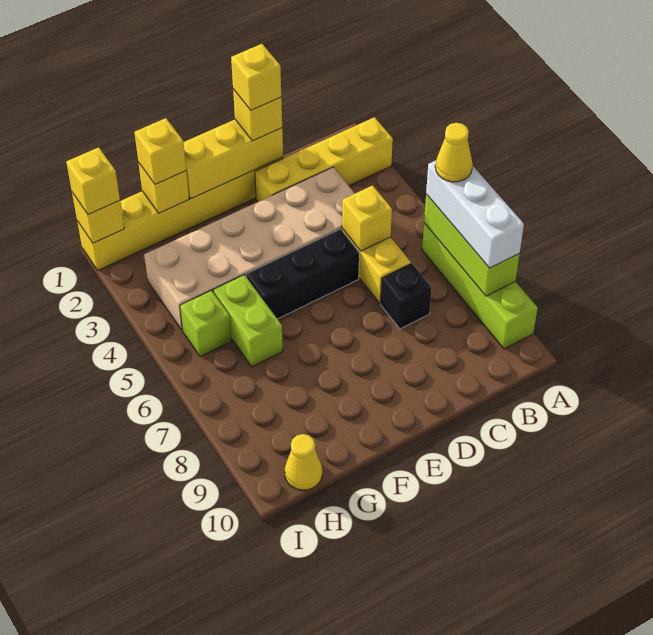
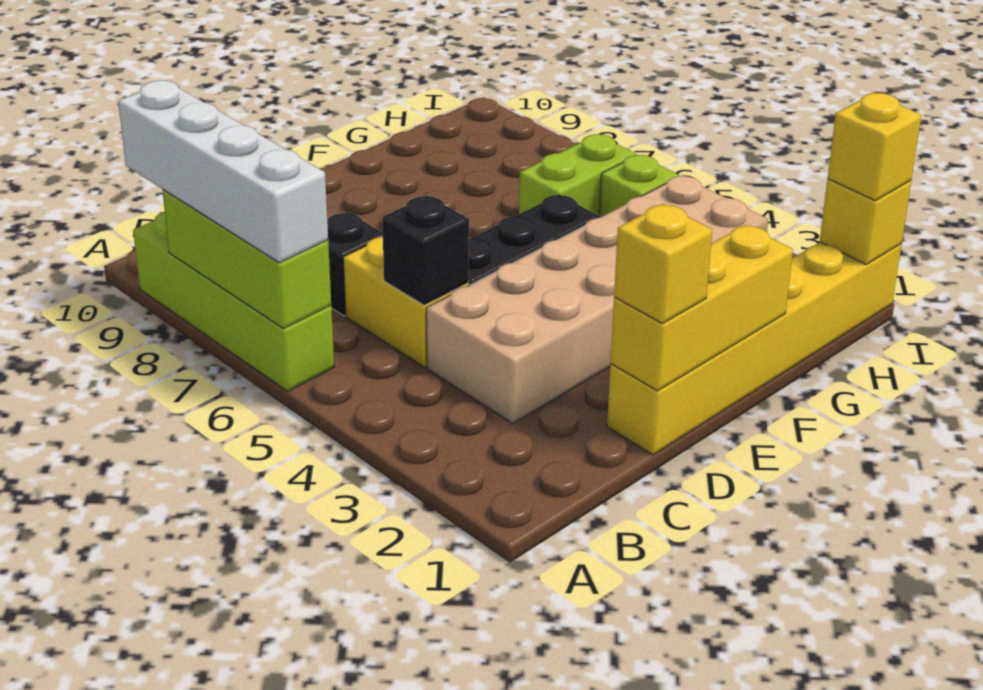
yellow brick A2:D2 level 1 -> none
white brick A6:A8 level 3 -> white brick A6:A9 level 3
yellow cone A6 level 4 -> none
yellow brick C5 level 2 -> black brick C5 level 2
yellow brick D1 level 4 -> none
yellow brick G1 level 2 -> none
yellow brick G1 level 3 -> none
lime brick G5:G6 level 1 -> lime brick G6:H6 level 1
yellow cone H10 level 1 -> none

